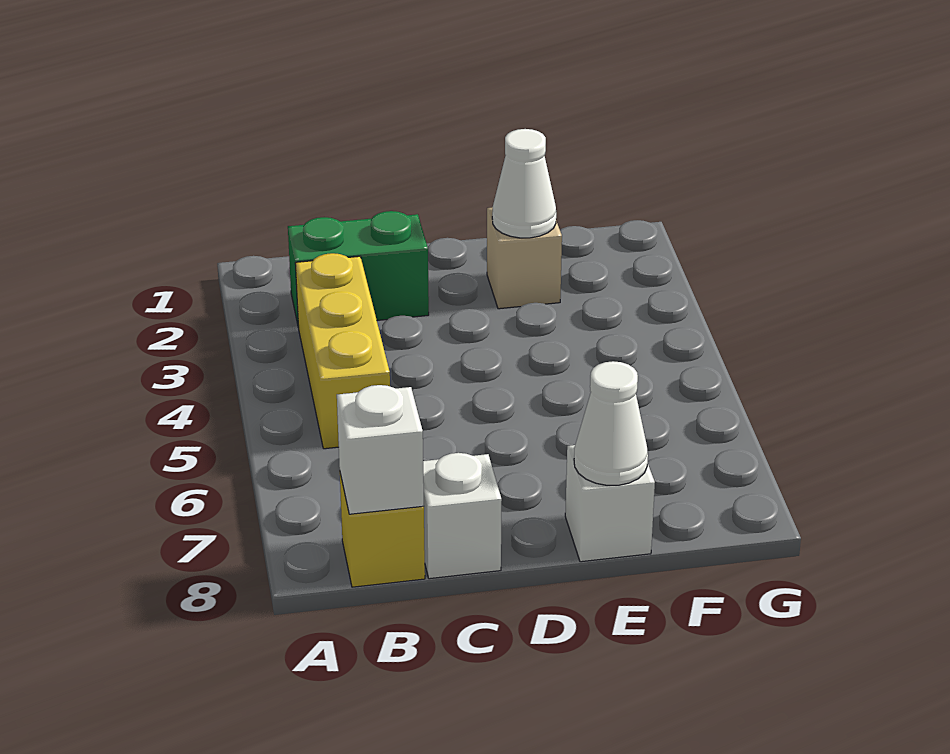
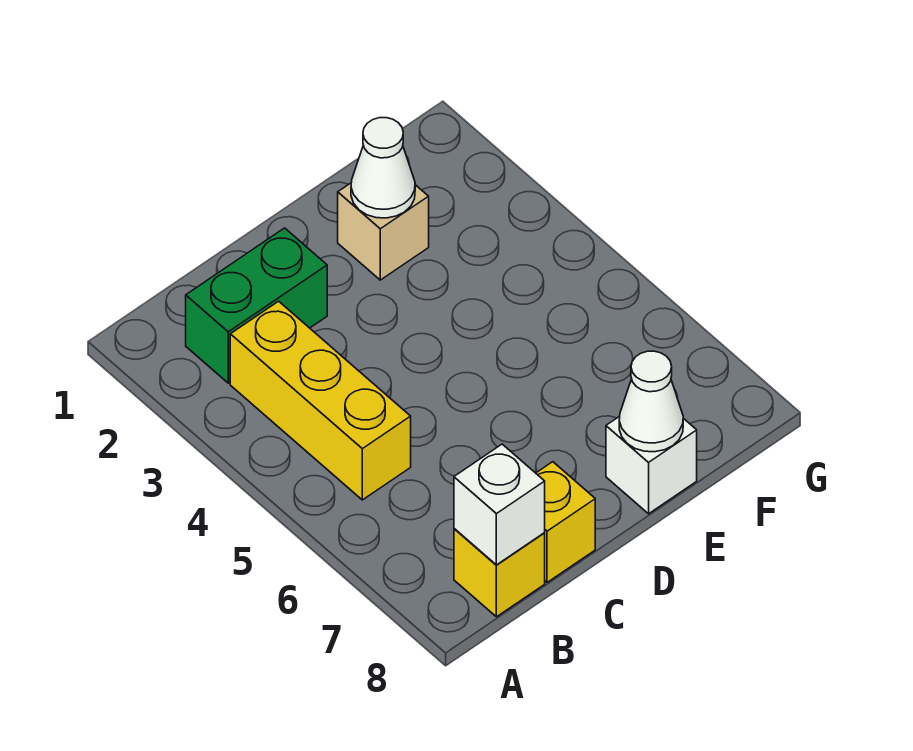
white brick C8 level 1 -> yellow brick C8 level 1

